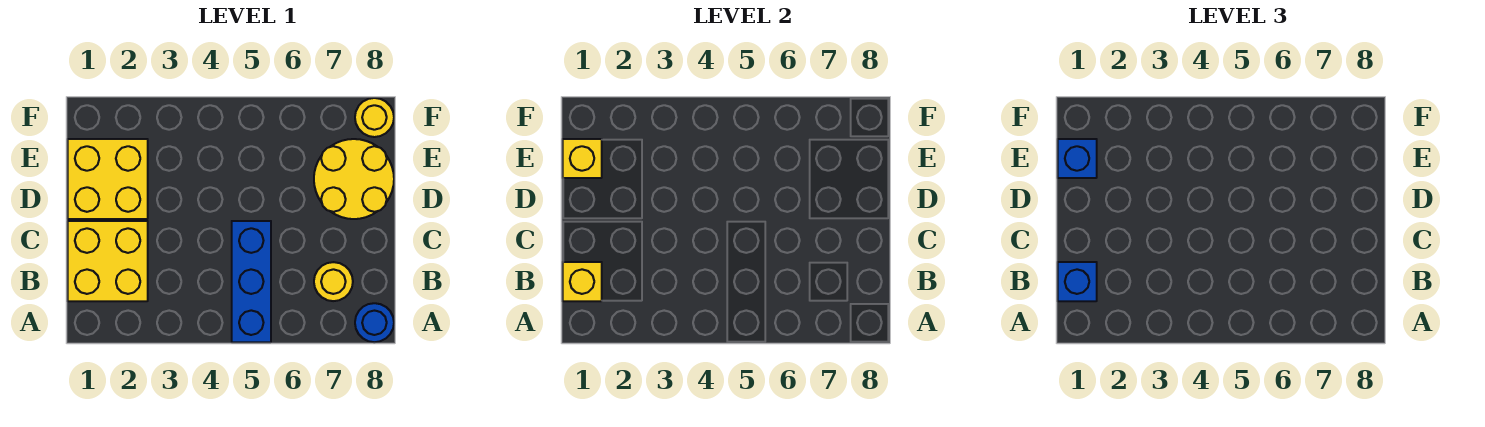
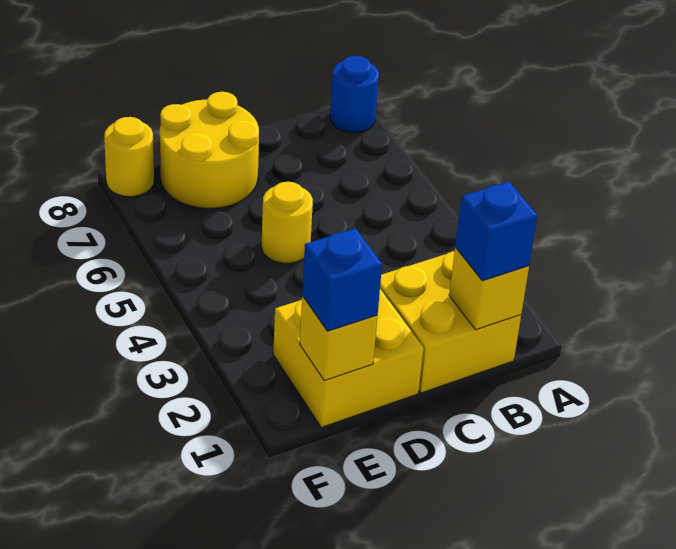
blue brick A5:C5 level 1 -> none
yellow round brick B7 level 1 -> yellow round brick D5 level 1

